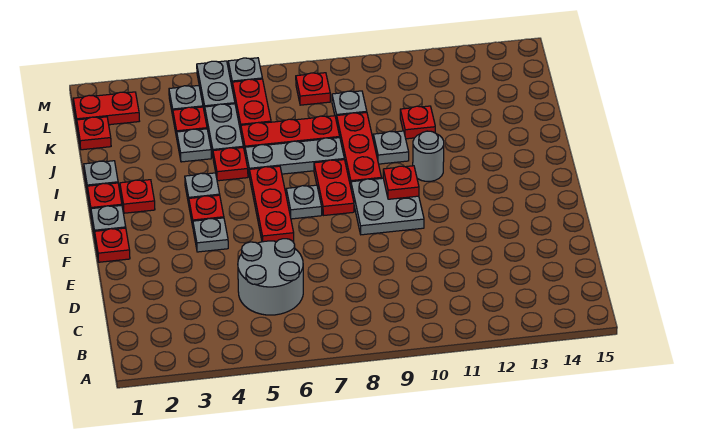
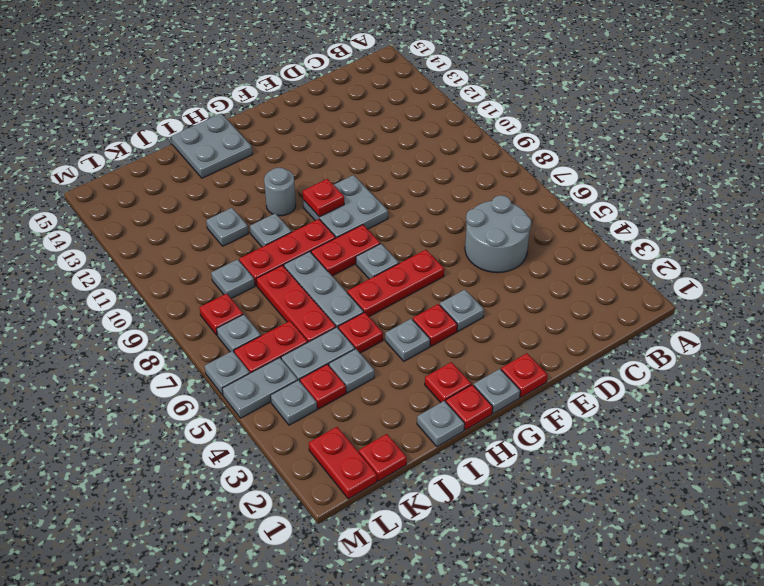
none -> grey plate H14:I15 level 1
red plate J11 level 1 -> grey plate J11 level 1
none -> grey plate L7 level 1

